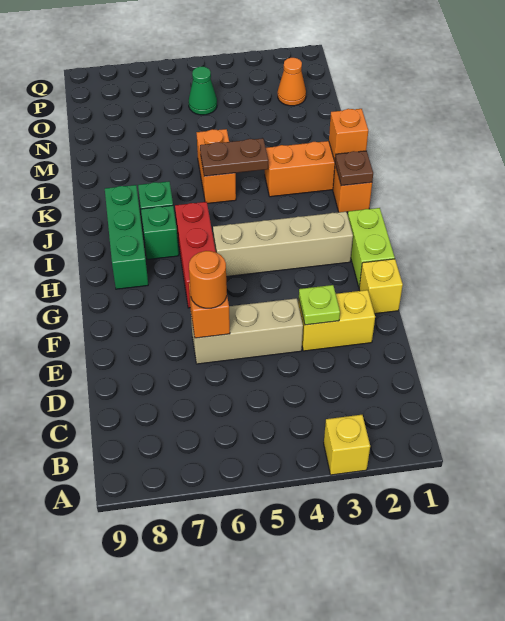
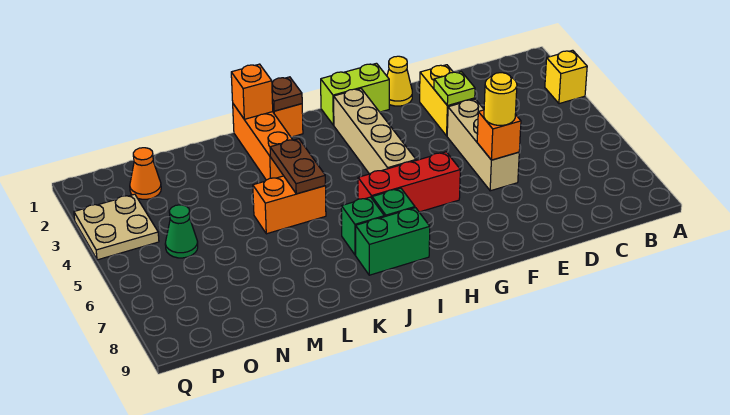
orange round brick E6 level 3 -> yellow round brick E6 level 3
yellow brick F1 level 1 -> yellow cone F1 level 1
green brick H8:J8 level 1 -> green brick I8:J8 level 1
none -> tan plate P3:Q4 level 1

